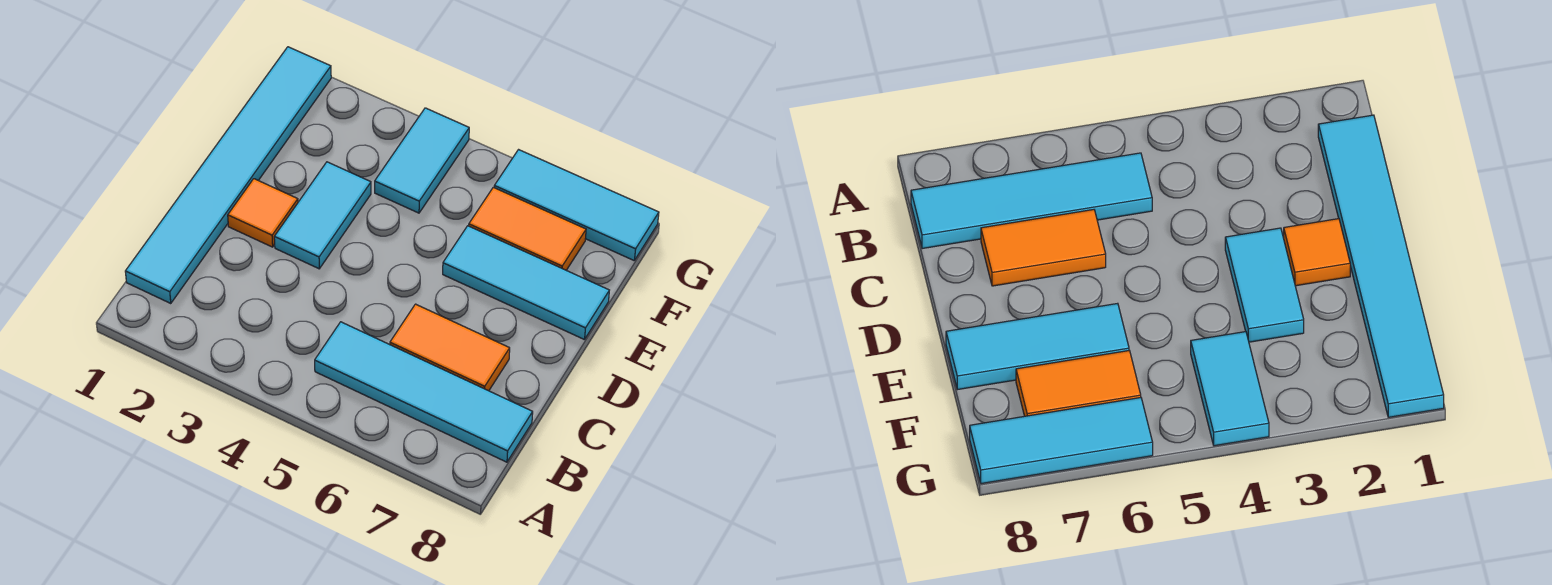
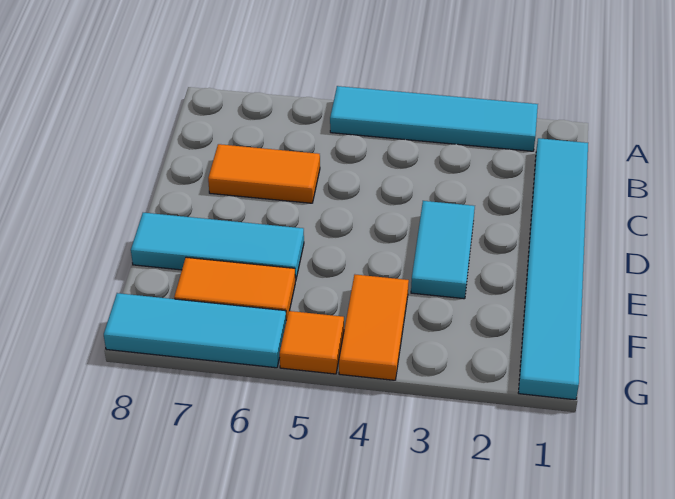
cyan tile B5:B8 level 1 -> cyan tile A2:A5 level 1
orange tile D2 level 1 -> orange tile G5 level 1
cyan tile F4:G4 level 1 -> orange tile F4:G4 level 1

